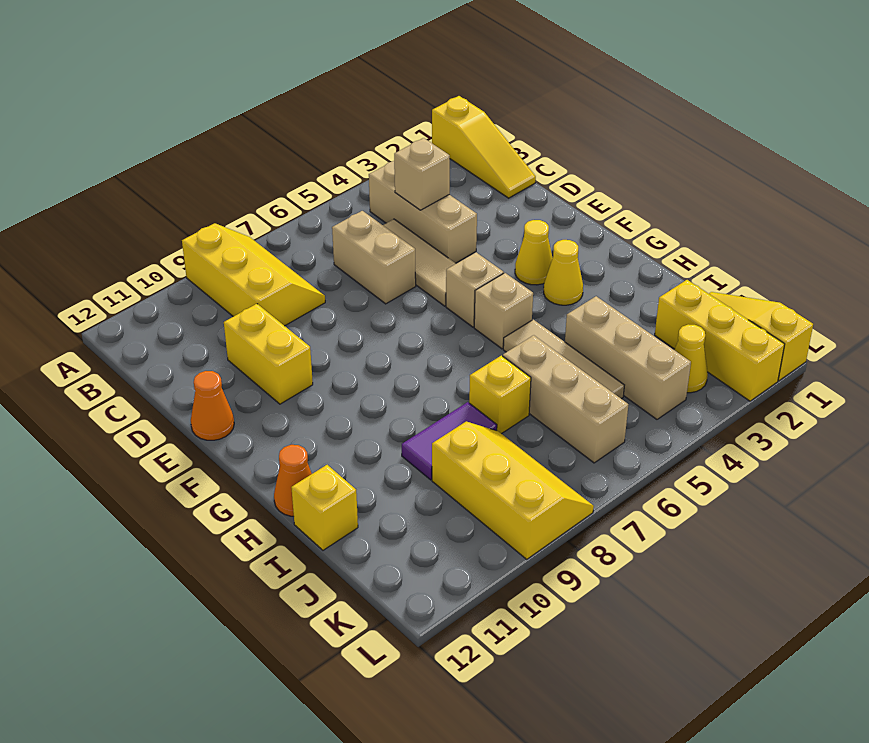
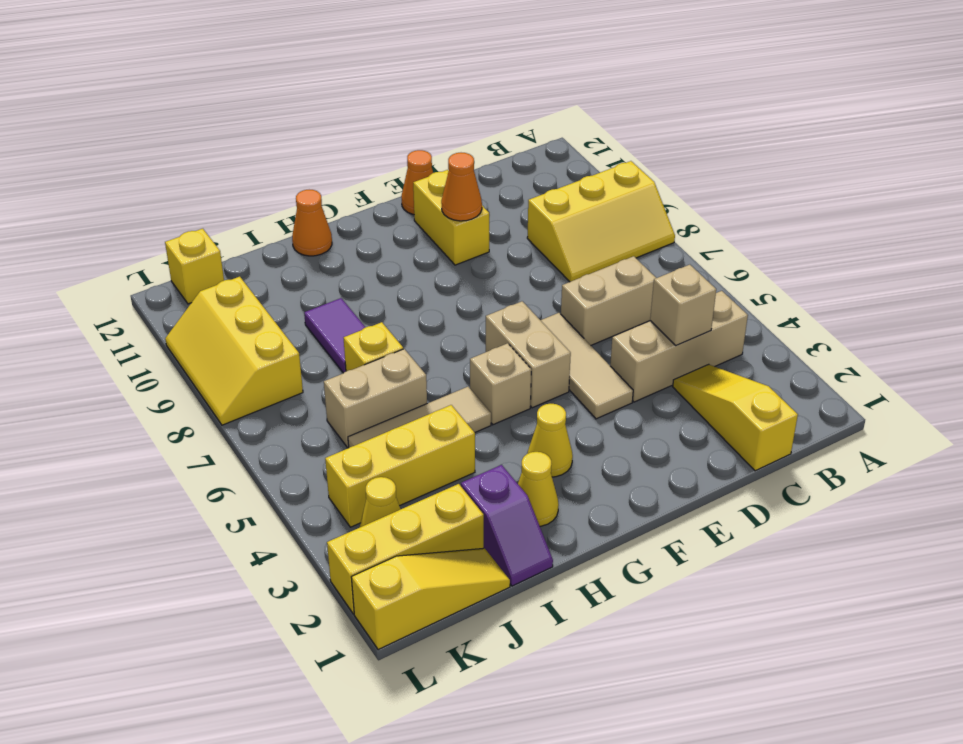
yellow slope A1:C1 level 1 top A -> yellow slope C1:C3 level 1 top 1
tan tile C5:E5 level 1 -> tan tile E4:E6 level 1
yellow brick D10:E10 level 1 -> yellow brick E10:E11 level 1
none -> orange cone E10 level 2
yellow cone F3 level 1 -> yellow cone H2 level 1
tan brick F5 level 1 -> tan brick F5:F6 level 1
none -> purple slope I1:I2 level 1 top 2
tan brick I4:K4 level 1 -> yellow brick I4:K4 level 1
tan brick I6:K6 level 1 -> tan brick I6:J6 level 1
yellow brick I12 level 1 -> yellow brick K12 level 1
yellow slope J8:L9 level 1 top 9 -> yellow slope K8:L10 level 1 top K

